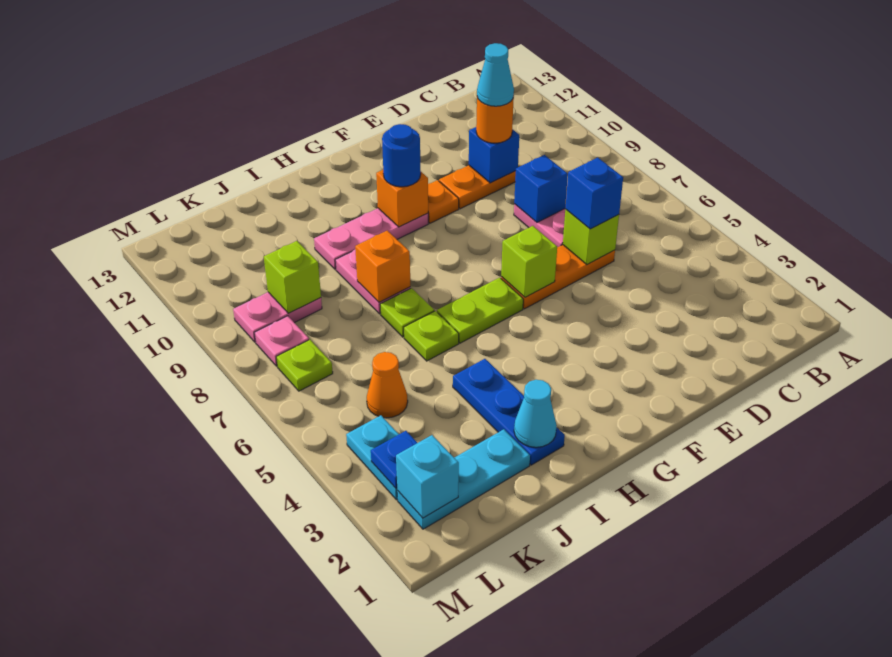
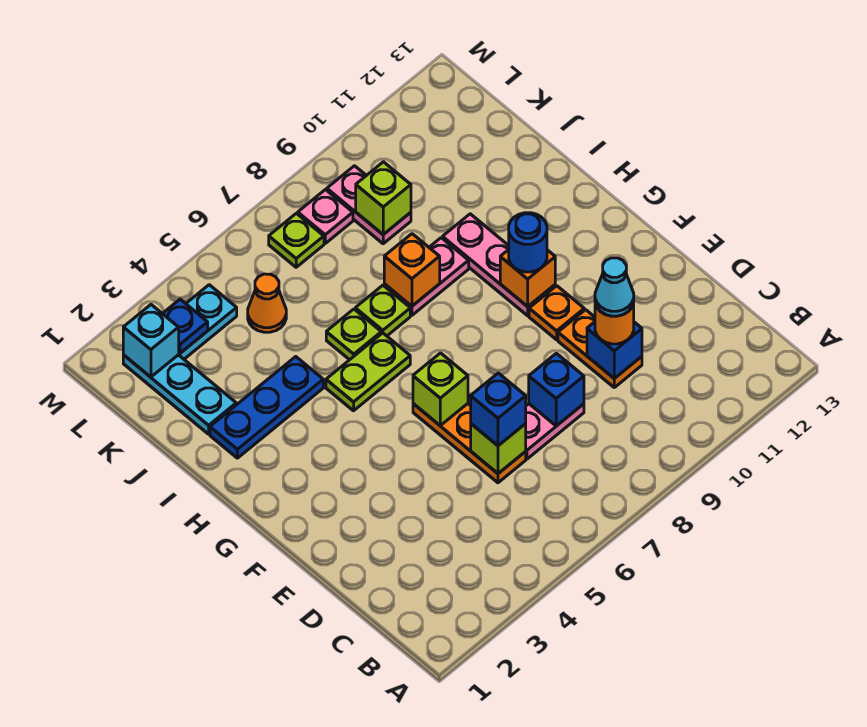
lime plate G6:H6 level 1 -> lime plate H5:H6 level 1
cyan cone I2 level 2 -> none

